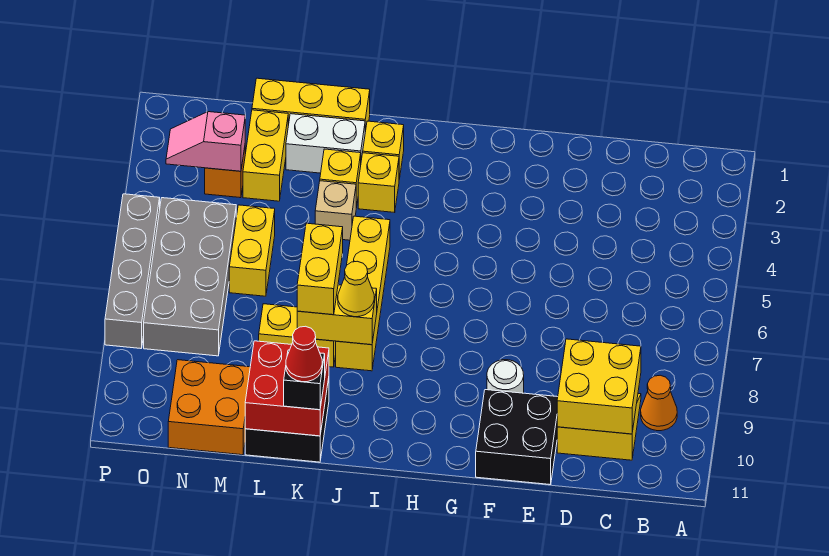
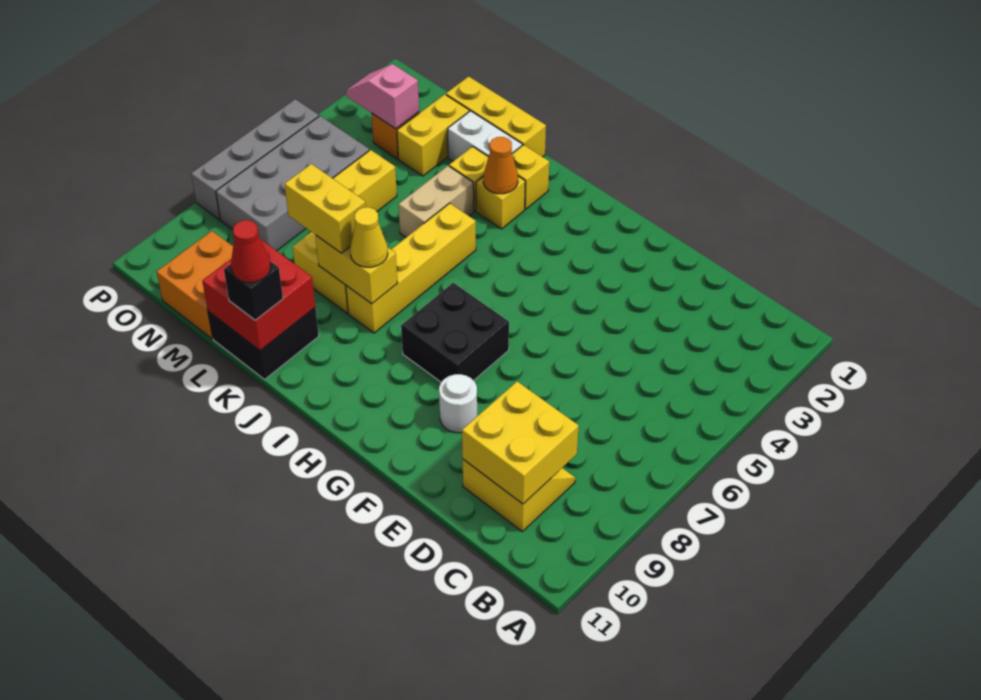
orange cone B9 level 1 -> orange cone J3 level 2
black brick E10:F11 level 1 -> black brick G7:H8 level 1
tan brick K4 level 1 -> tan brick K4:K5 level 1
yellow brick K7:K8 level 3 -> yellow brick K8:L8 level 3

